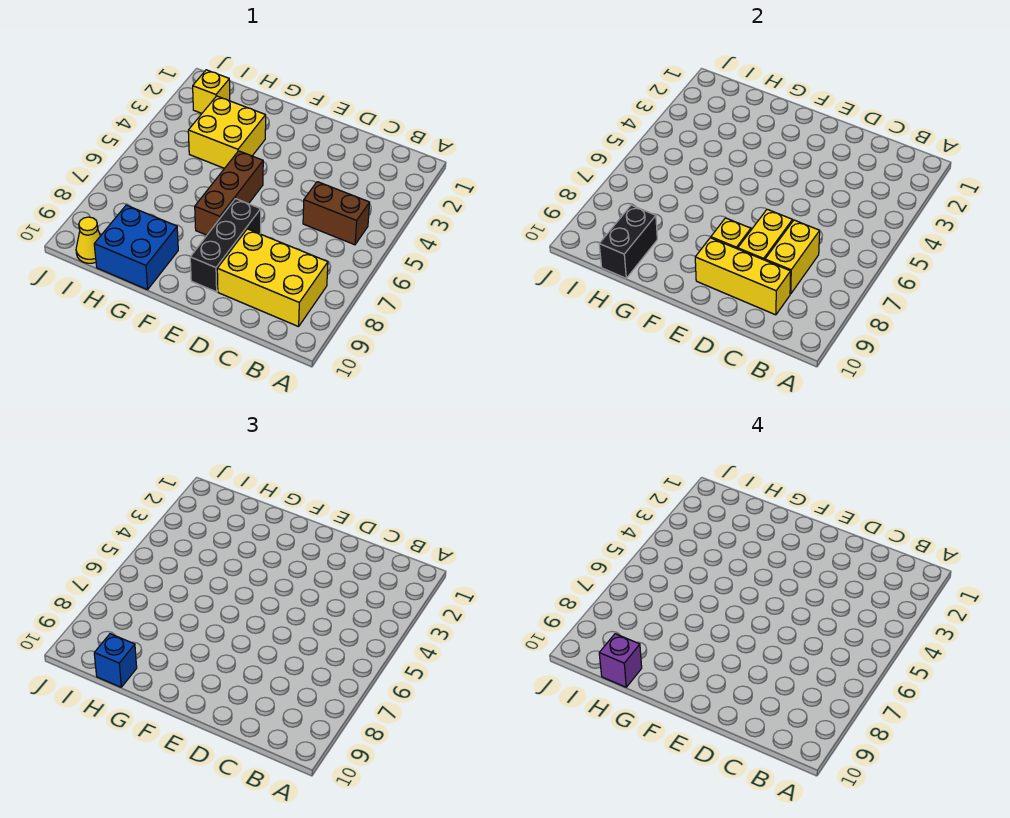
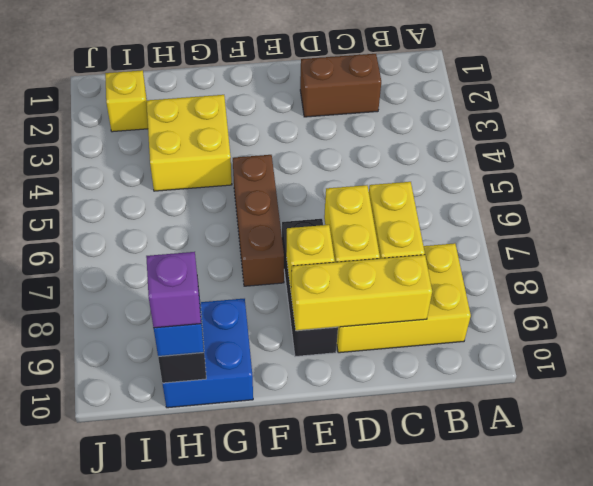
brown brick B5:C5 level 1 -> brown brick C2:D2 level 1
yellow cone I10 level 1 -> none

